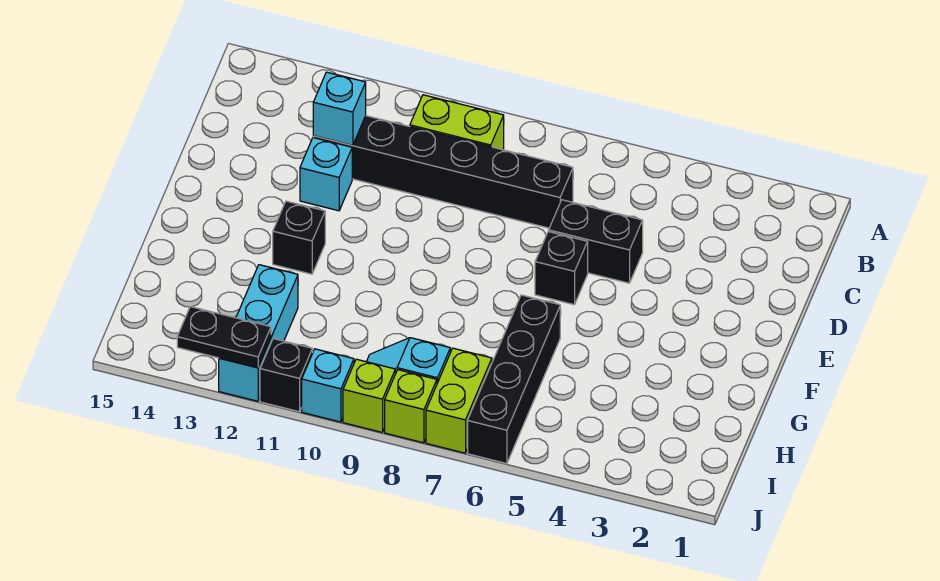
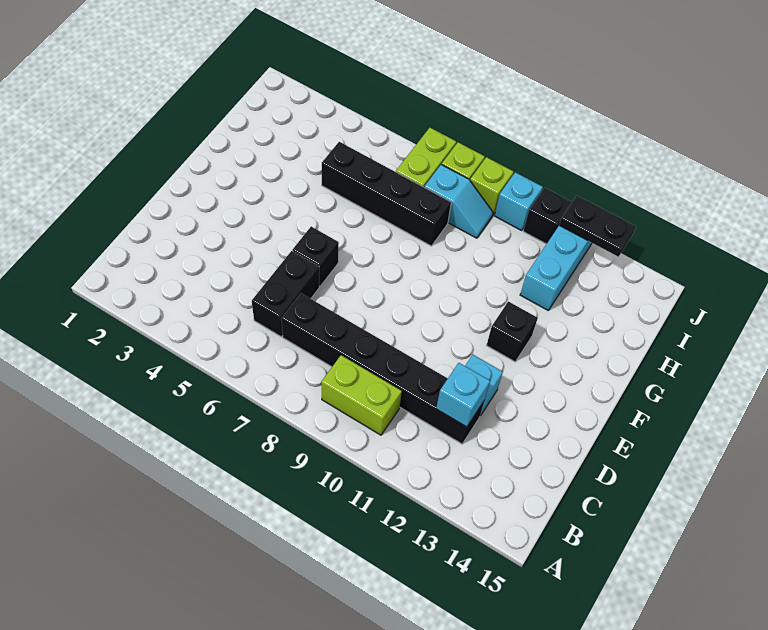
black brick D5:D6 level 1 -> black brick C6:D6 level 1
black brick G6:J6 level 1 -> black brick H5:H8 level 1

